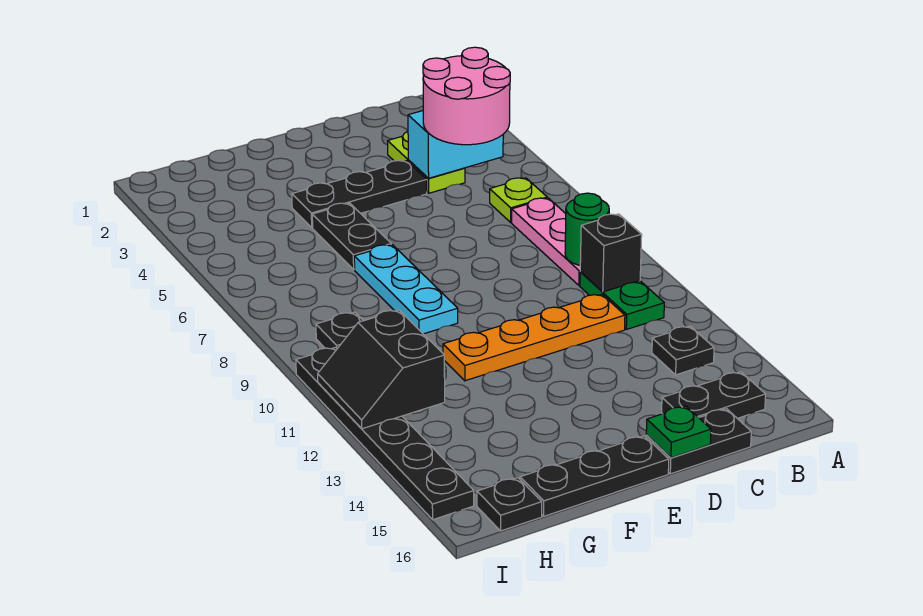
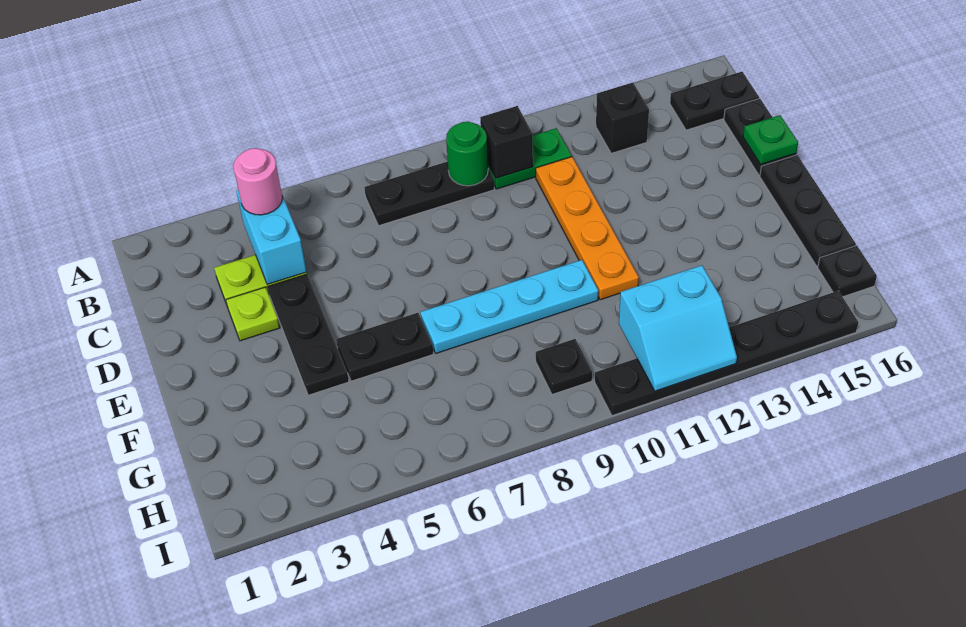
pink round brick B4:C5 level 3 -> pink round brick B4 level 3
lime plate B6 level 1 -> lime plate D3 level 1
pink plate B7:B9 level 1 -> black plate B7:B9 level 1
black plate B13 level 1 -> black brick B13 level 1
black plate B15:C15 level 1 -> black plate B15:B16 level 1
cyan plate F7:F9 level 1 -> cyan plate F7:F10 level 1
black slope H11:I12 level 2 top H -> cyan slope H11:I12 level 2 top H

